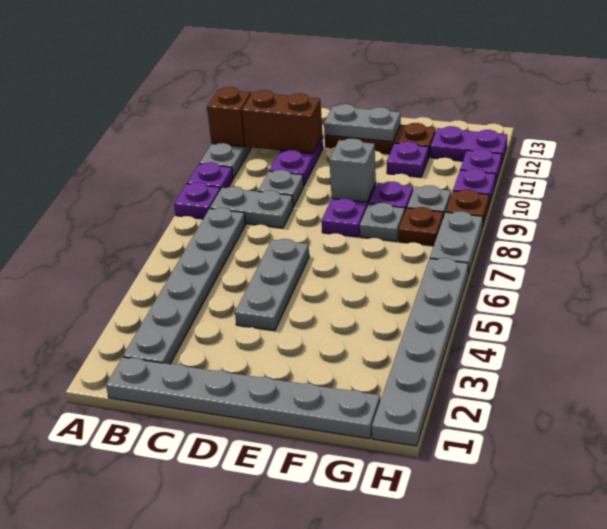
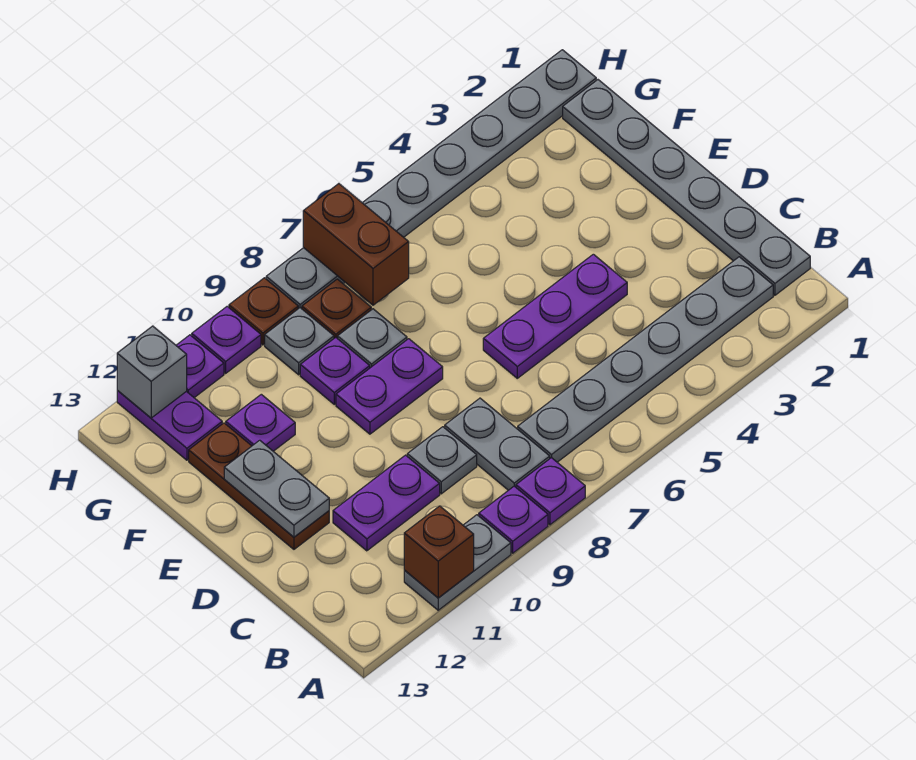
brown brick B11:C11 level 2 -> brown brick G7:H7 level 2
grey plate D4:D6 level 1 -> purple plate D4:D6 level 1
grey brick E9 level 2 -> grey brick H12 level 2

